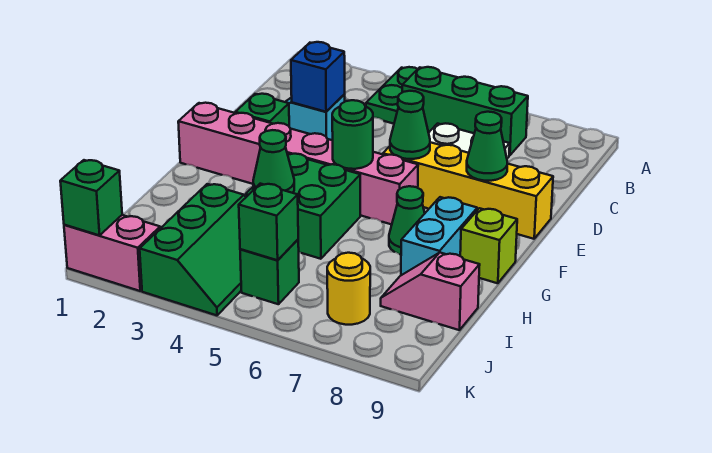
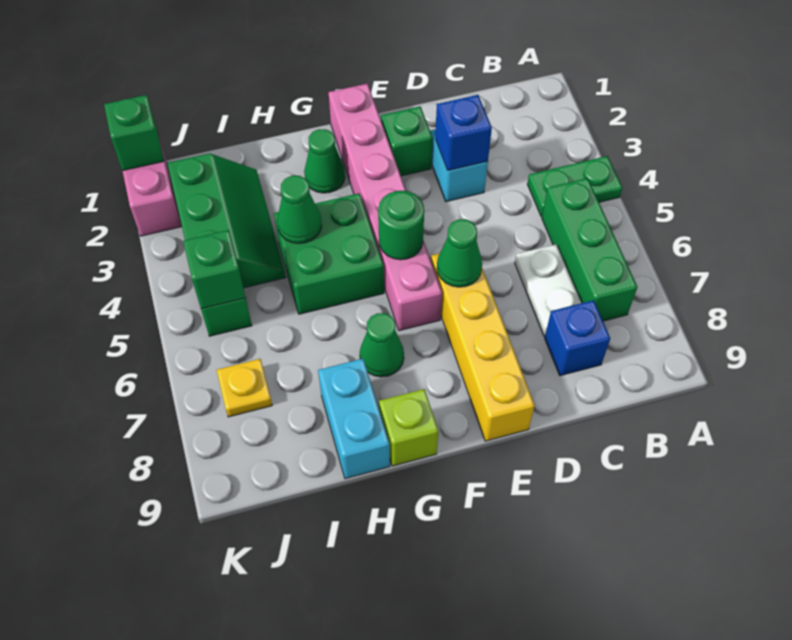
none -> blue brick C8 level 1
green cone E8 level 2 -> green cone G2 level 1
cyan brick G8:H8 level 1 -> cyan brick H8:H9 level 1
green slope I3:K4 level 1 top 3 -> green slope I2:J4 level 1 top J
pink slope I8:I9 level 1 top 9 -> none
yellow round brick J7 level 1 -> yellow plate J7 level 1

